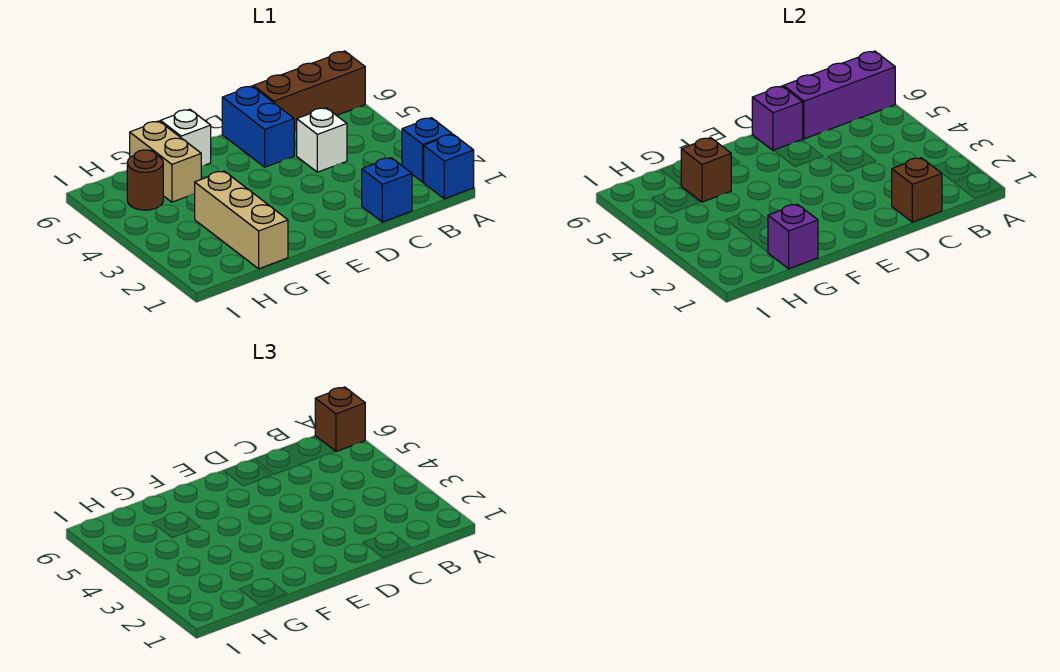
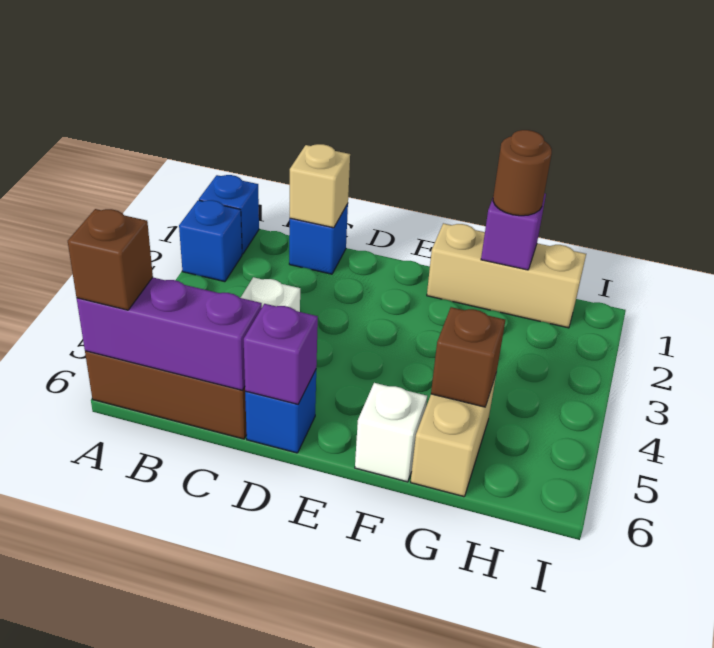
brown brick C1 level 2 -> tan brick C1 level 2
blue brick D5:D6 level 1 -> blue brick D6 level 1
tan brick G1:G3 level 1 -> tan brick F1:H1 level 1
brown round brick H5 level 1 -> brown round brick G1 level 3

